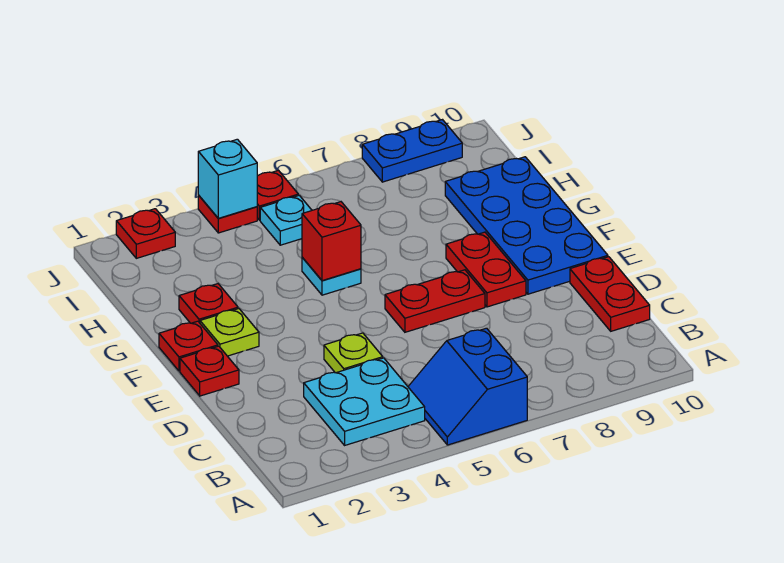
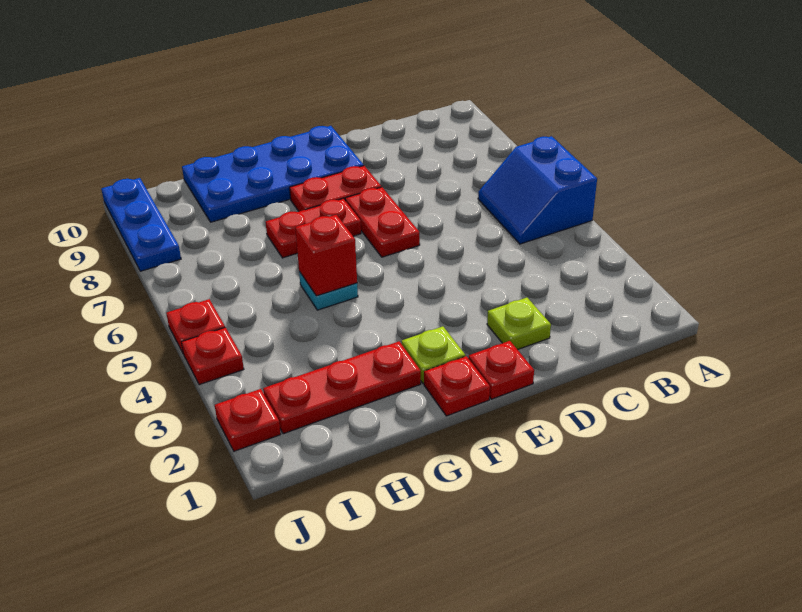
blue slope A5:B6 level 1 top 6 -> blue slope A5:B6 level 1 top A
cyan plate B3:C4 level 1 -> none
red plate C10:D10 level 1 -> red plate F7:G7 level 1
lime plate D4 level 1 -> lime plate D2 level 1
red plate G2 level 1 -> red plate G2:I2 level 1
cyan plate I5 level 1 -> none
cyan brick J4 level 2 -> none
blue plate J8:J9 level 1 -> blue plate J8:J10 level 1

